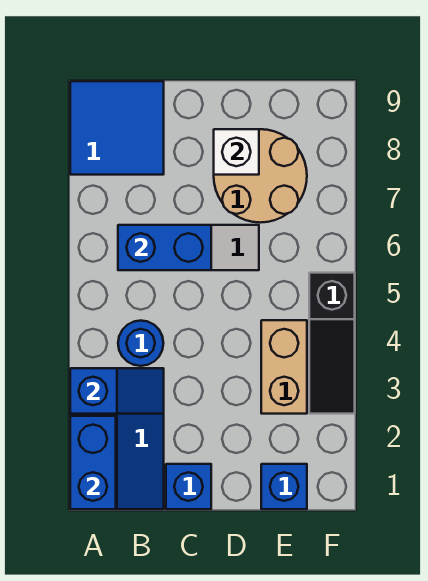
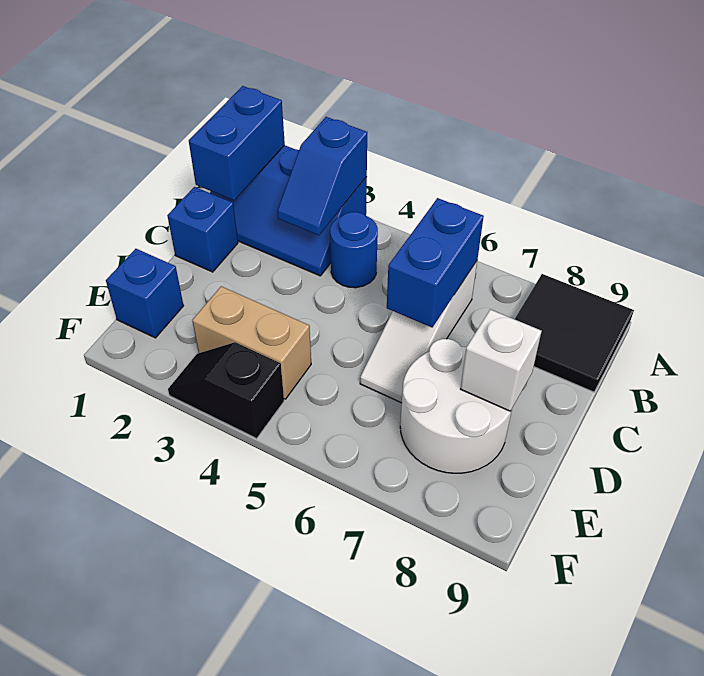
blue brick A1:A2 level 2 -> blue brick A1:B1 level 2
blue tile A8:B9 level 1 -> black tile A8:B9 level 1
tan round brick D7:E8 level 1 -> white round brick D7:E8 level 1
black slope F3:F5 level 1 top 5 -> black slope F3:F4 level 1 top 4

